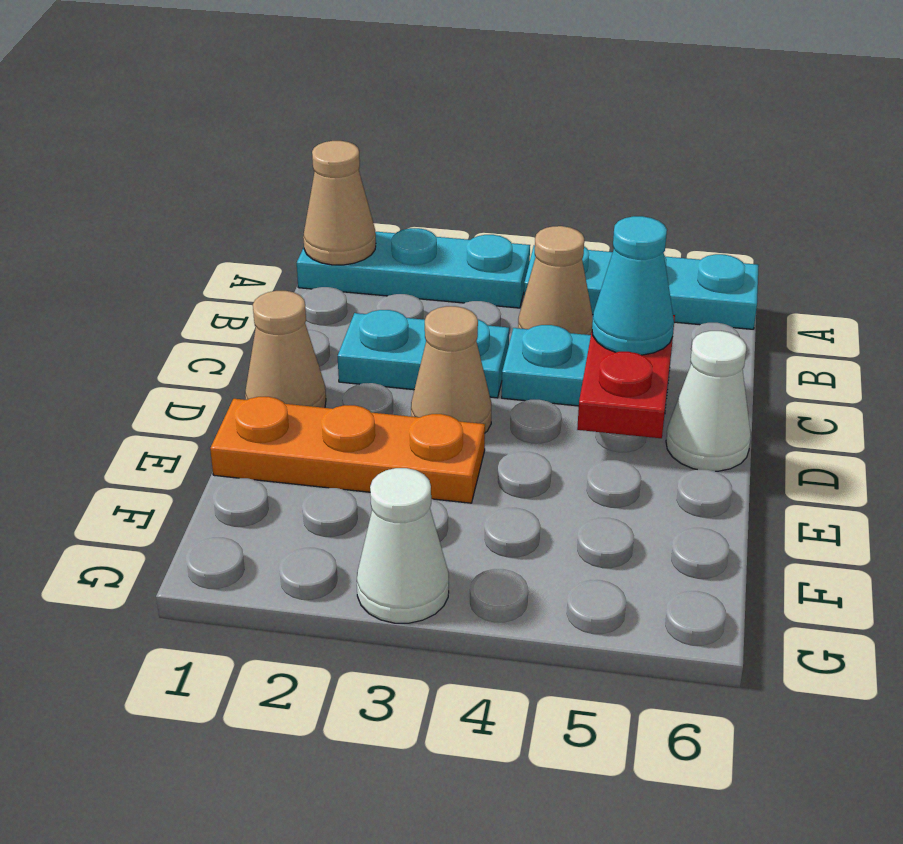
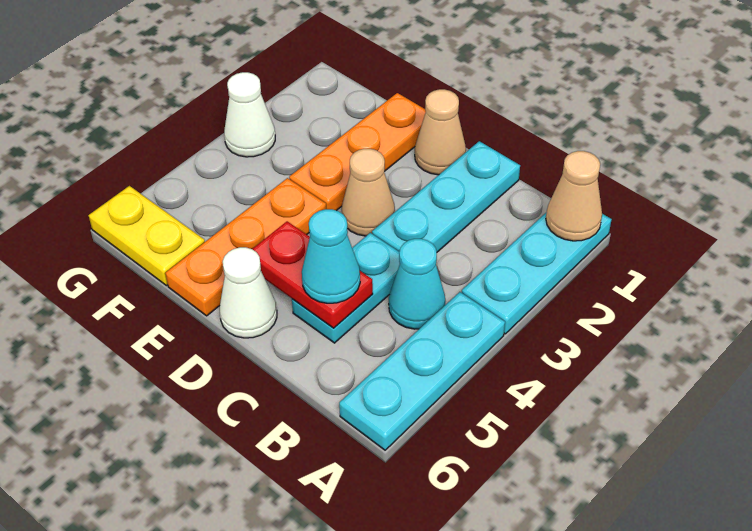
tan cone B4 level 1 -> cyan cone B4 level 1
cyan plate C2:C3 level 1 -> cyan plate C1:C3 level 1
none -> orange plate E4:E6 level 1
none -> yellow plate F6:G6 level 1

